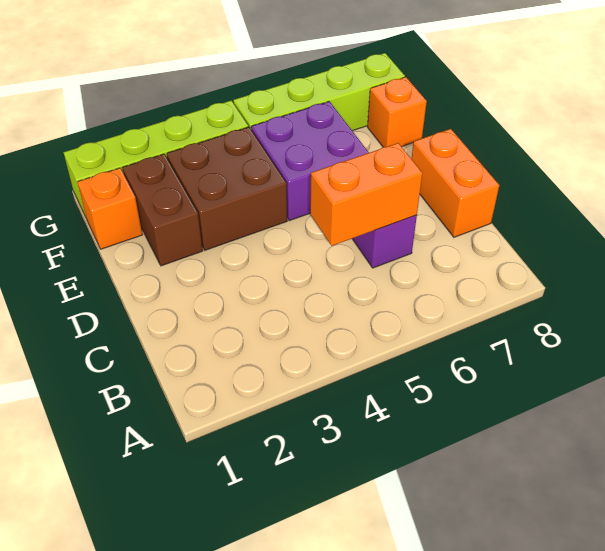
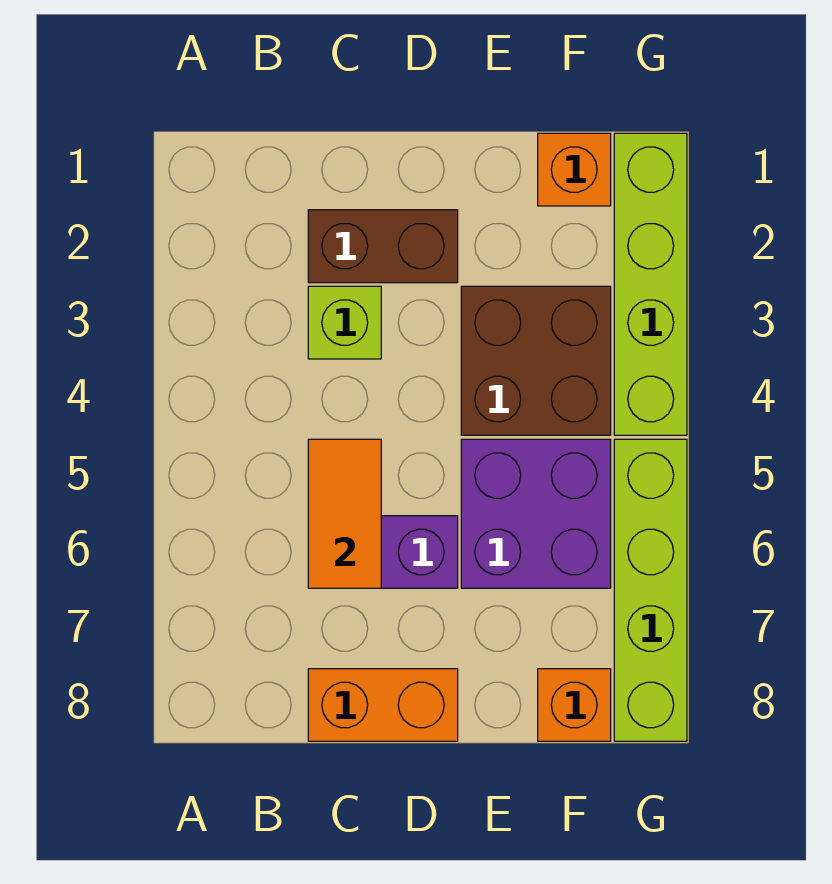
none -> lime brick C3 level 1
orange brick C5:C6 level 2 -> orange tile C5:C6 level 2
brown brick E2:F2 level 1 -> brown brick C2:D2 level 1

